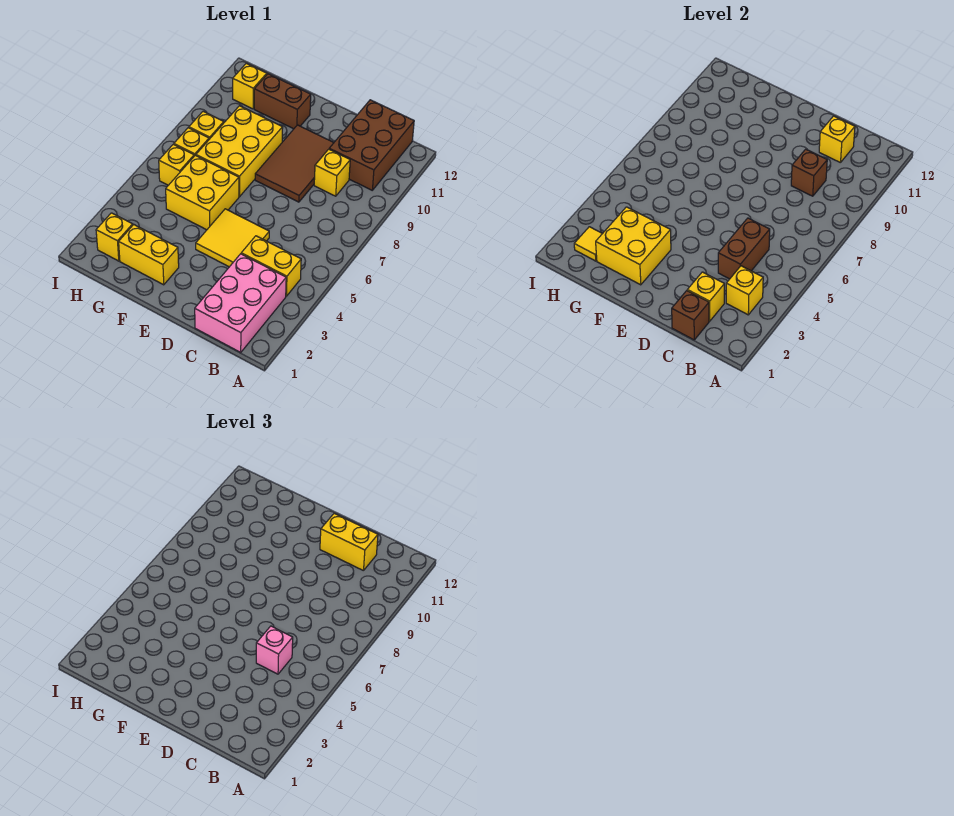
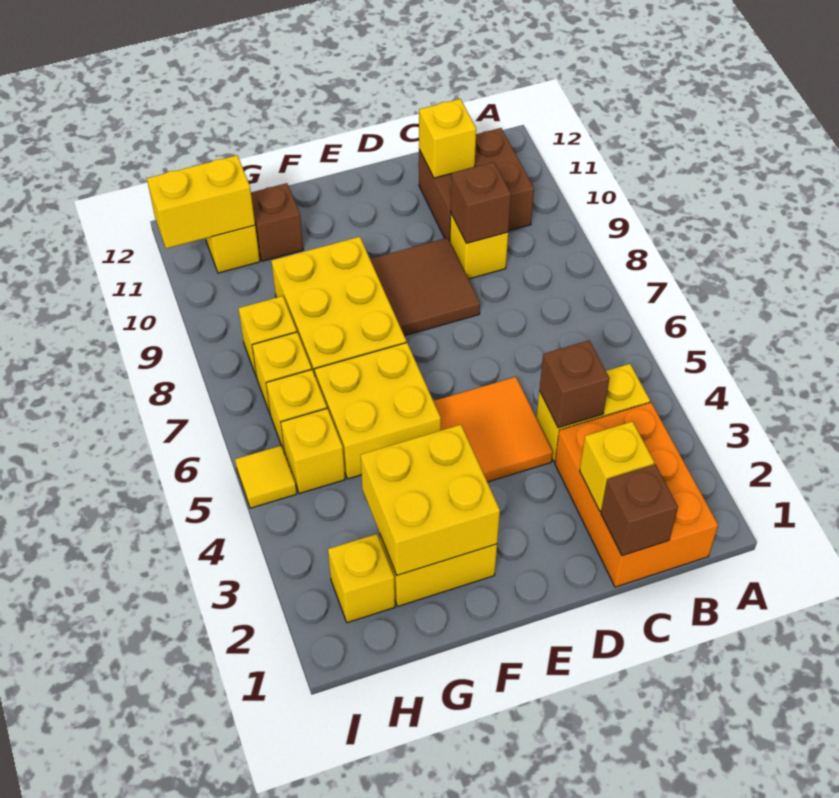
pink brick B1:C3 level 1 -> orange brick B1:C3 level 1
yellow brick B3 level 2 -> yellow brick H5 level 1
brown brick B10:C12 level 1 -> brown brick B10:C11 level 1
brown brick C4:C5 level 2 -> brown brick C4 level 2
pink brick C5 level 3 -> none
yellow brick C11:D11 level 3 -> yellow brick H11:I11 level 2
yellow tile D4:E5 level 1 -> orange tile D4:E5 level 1
brown tile D8:E10 level 1 -> brown tile D8:E9 level 1
brown brick F11:G11 level 1 -> brown brick G11 level 1
yellow tile H2 level 2 -> yellow tile I5 level 1

